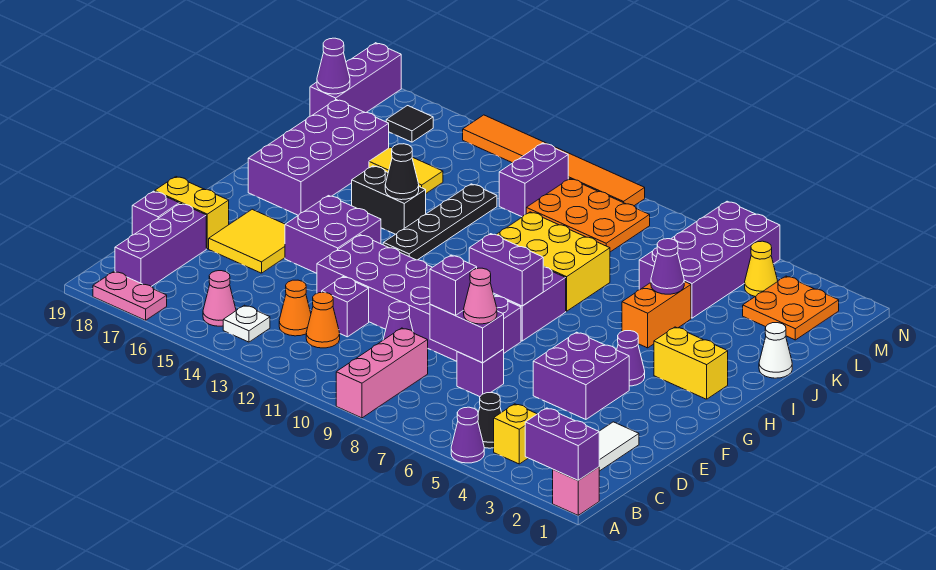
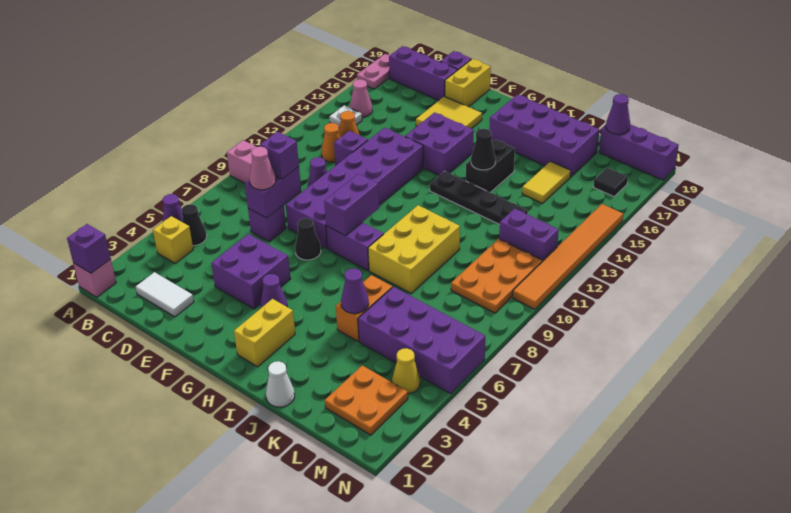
purple brick A1:A2 level 2 -> purple brick A1 level 2
none -> black cone F7 level 1
orange brick I5:J5 level 1 -> orange brick J5:J6 level 1

